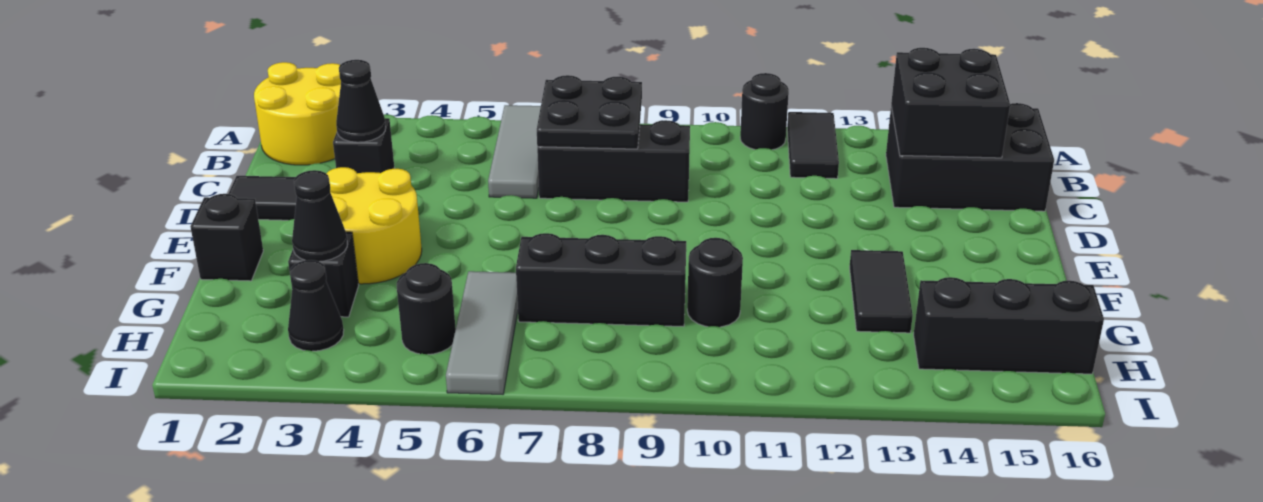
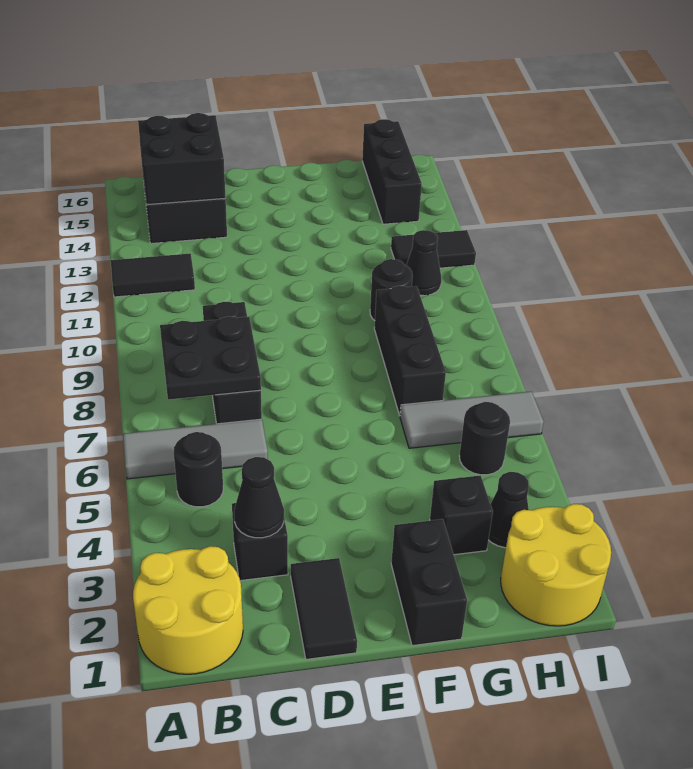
black round brick A11 level 1 -> black round brick B5 level 1
yellow round brick E3:F4 level 1 -> yellow round brick H1:I2 level 1
black brick F1 level 1 -> black brick F1:F2 level 1
black tile F13:G13 level 1 -> black tile H12:I12 level 1
black cone G3 level 2 -> black cone H11 level 1

